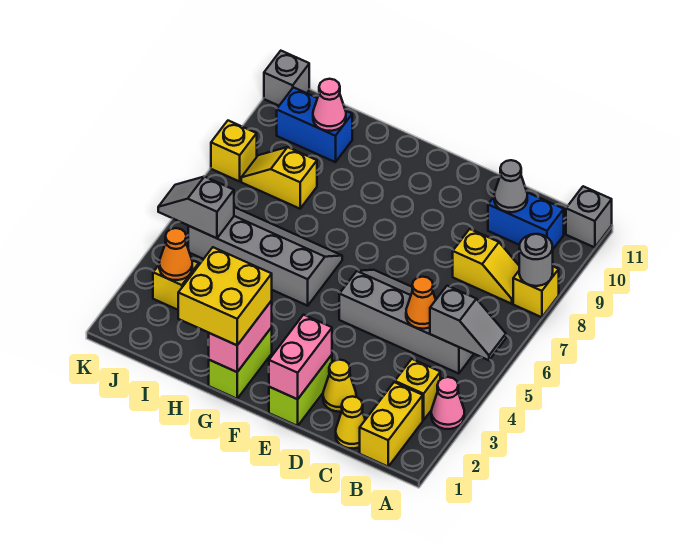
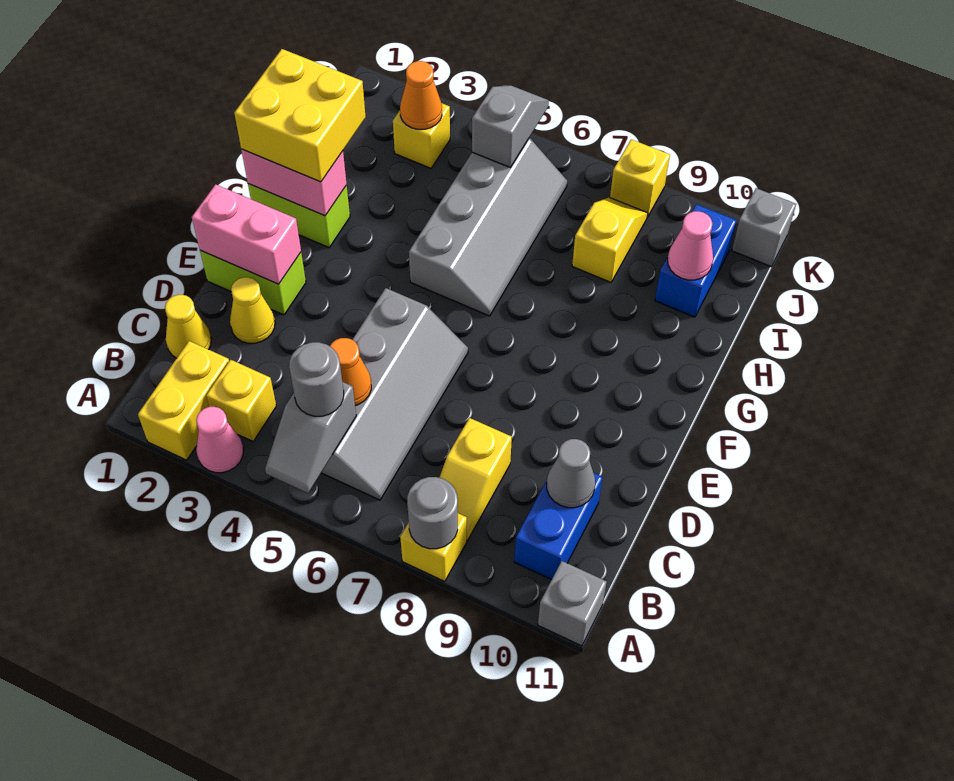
yellow brick B1:B2 level 1 -> yellow brick A2:B2 level 1
none -> grey round brick B5 level 3

